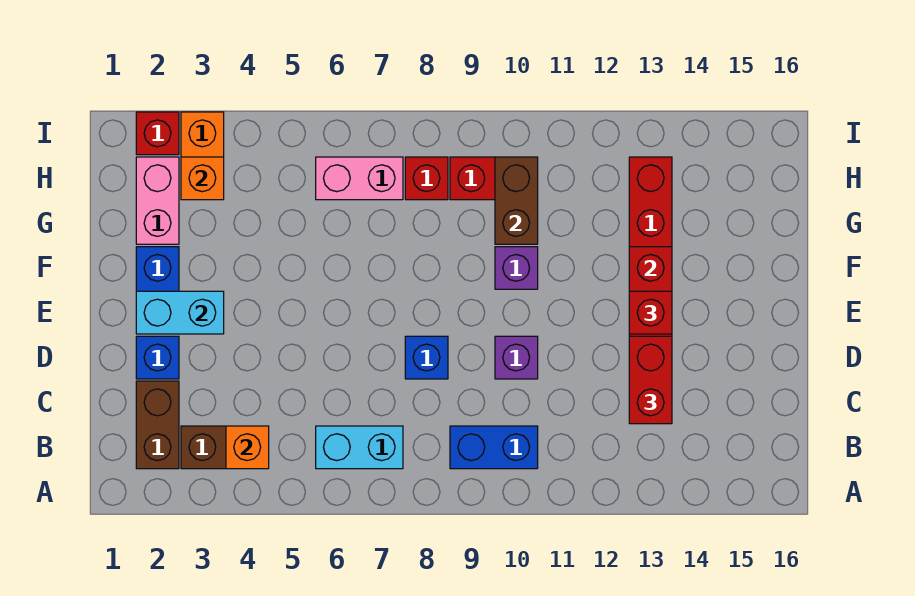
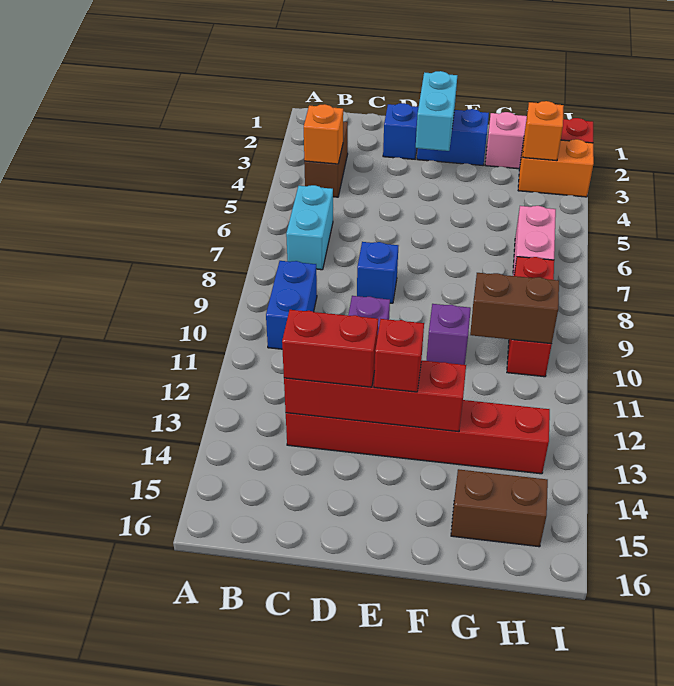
brown brick B2:C2 level 1 -> brown brick G15:H15 level 1

